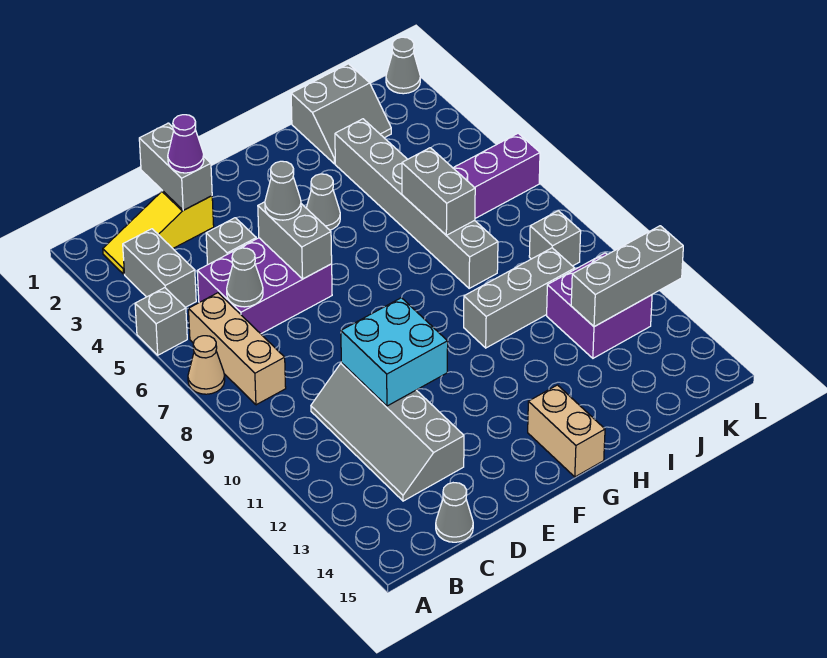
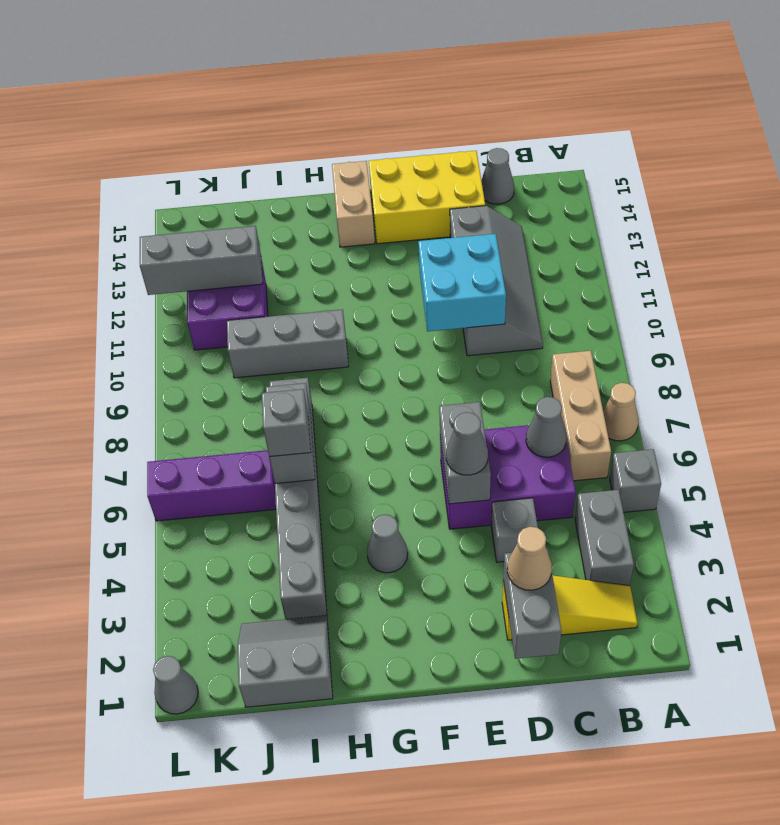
purple cone D2 level 3 -> tan cone D2 level 3
none -> yellow brick D14:F15 level 1
grey brick K9 level 1 -> grey brick I6 level 3

